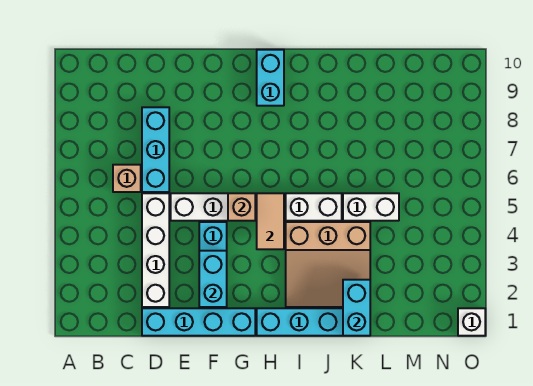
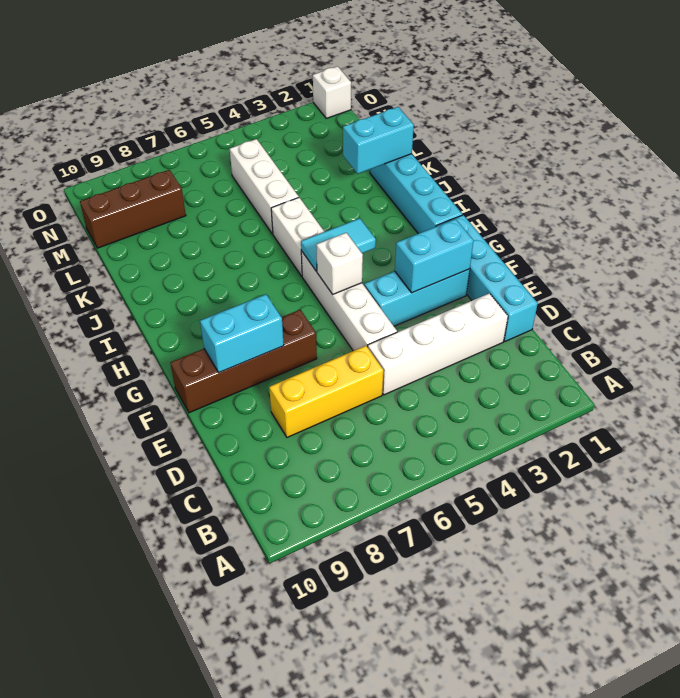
tan brick C6 level 1 -> none
cyan brick D6:D8 level 1 -> yellow brick D6:D8 level 1
none -> brown brick F7:F10 level 1
tan brick G5 level 2 -> white brick G5 level 2
tan tile H4:H5 level 2 -> cyan tile H4:H5 level 2
cyan brick H9:H10 level 1 -> cyan brick F8:F9 level 2
tan slope I2:K4 level 1 top 4 -> none
white brick K5:L5 level 1 -> white brick K5:M5 level 1
none -> brown brick M8:M10 level 1

